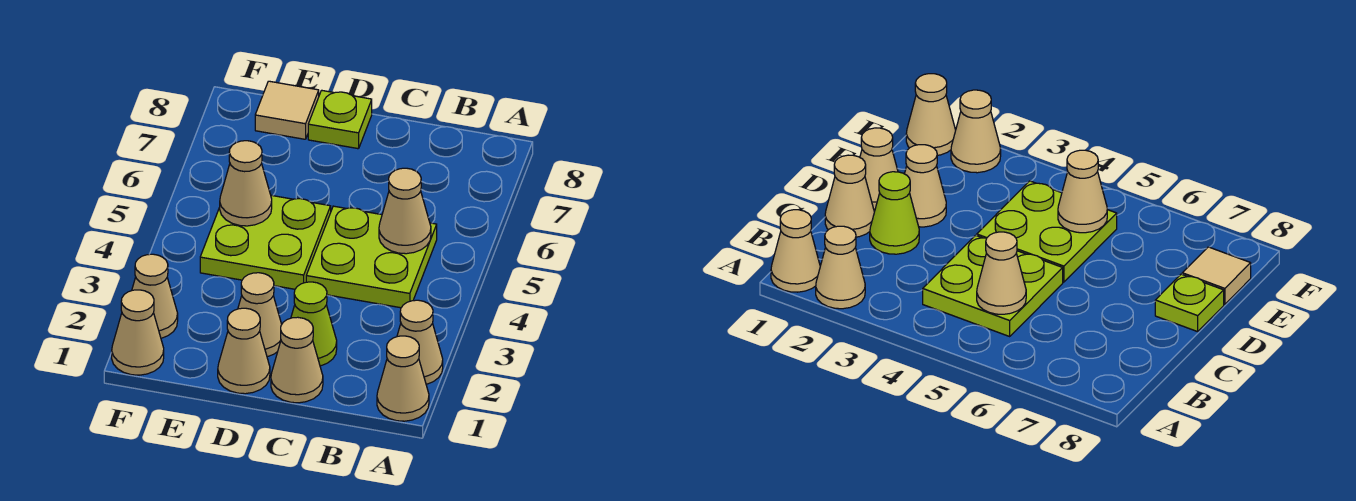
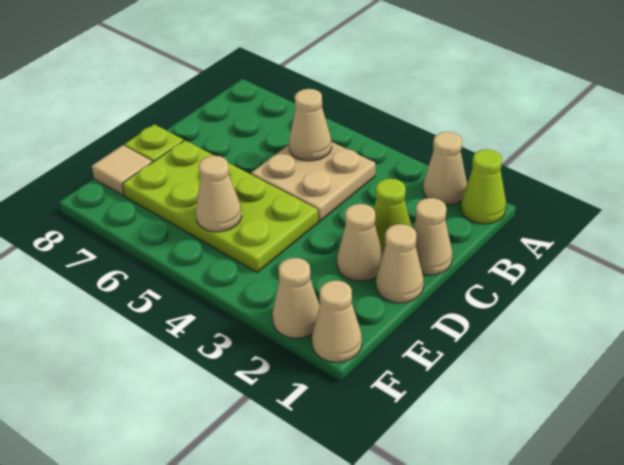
tan cone A1 level 1 -> lime cone A1 level 1
lime plate B4:C5 level 1 -> tan plate B4:C5 level 1
lime plate D4:E5 level 1 -> lime plate D4:E7 level 1

